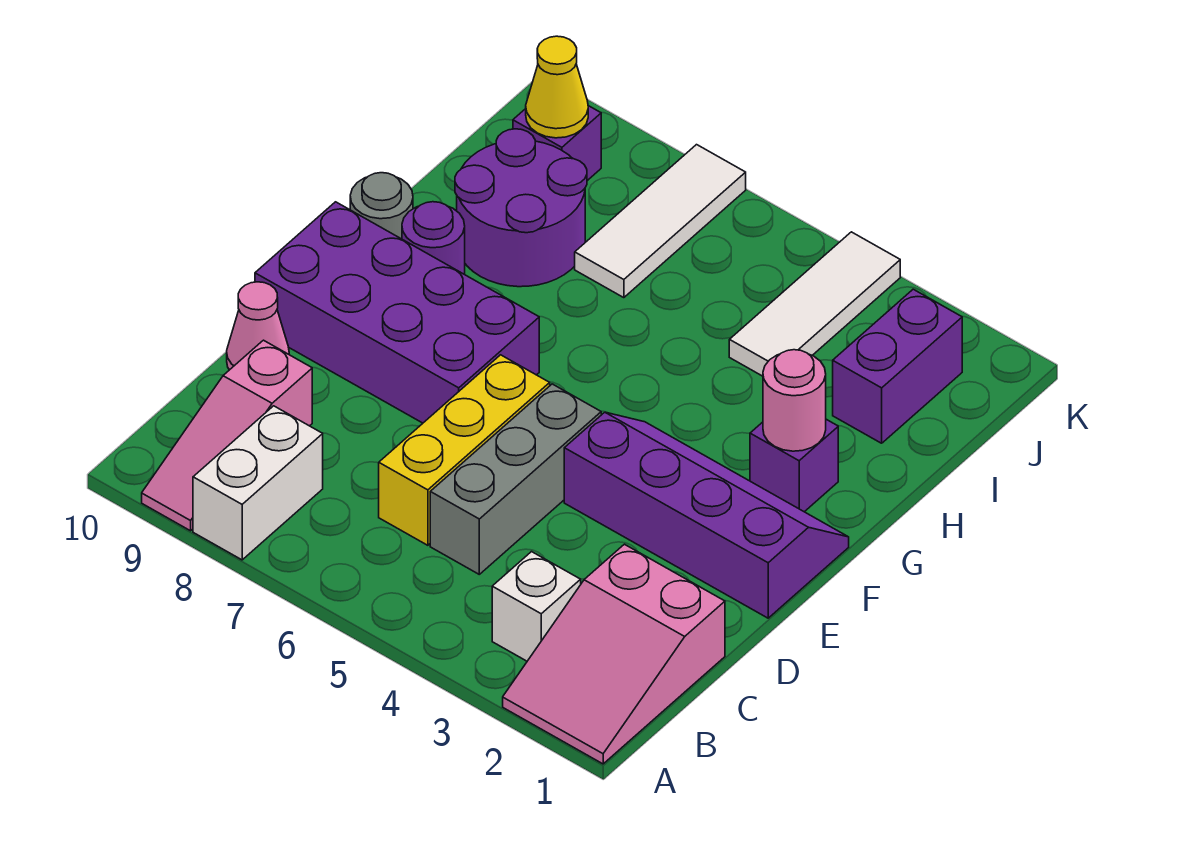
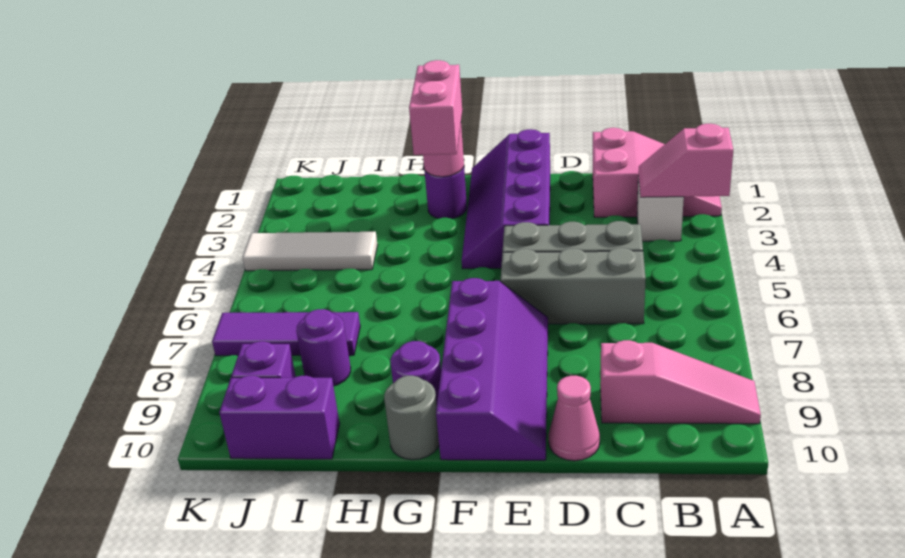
none -> pink slope A3:B3 level 2 top A
white brick A8:B8 level 1 -> none
yellow brick C6:E6 level 1 -> grey brick C6:E6 level 1
purple brick E7:F10 level 1 -> purple slope E7:F10 level 1 top F
purple brick G2 level 1 -> purple round brick G2 level 1
none -> pink brick G2:G3 level 3
purple round brick H8:I9 level 1 -> purple round brick I8 level 1
purple brick I2:J2 level 1 -> purple brick I10:J10 level 1
white tile I7:K7 level 1 -> purple tile I7:K7 level 1
yellow cone J9 level 2 -> none

